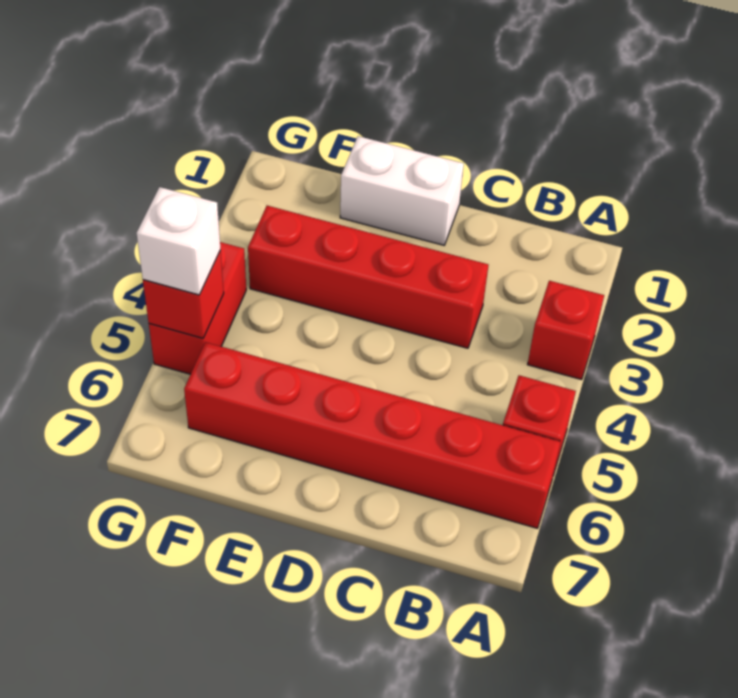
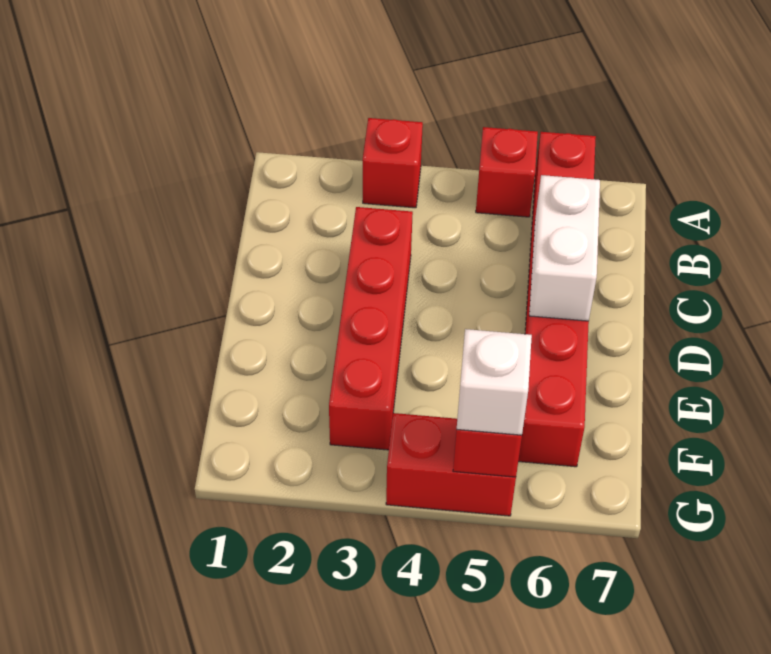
white brick D1:E1 level 1 -> white brick C6:D6 level 2

